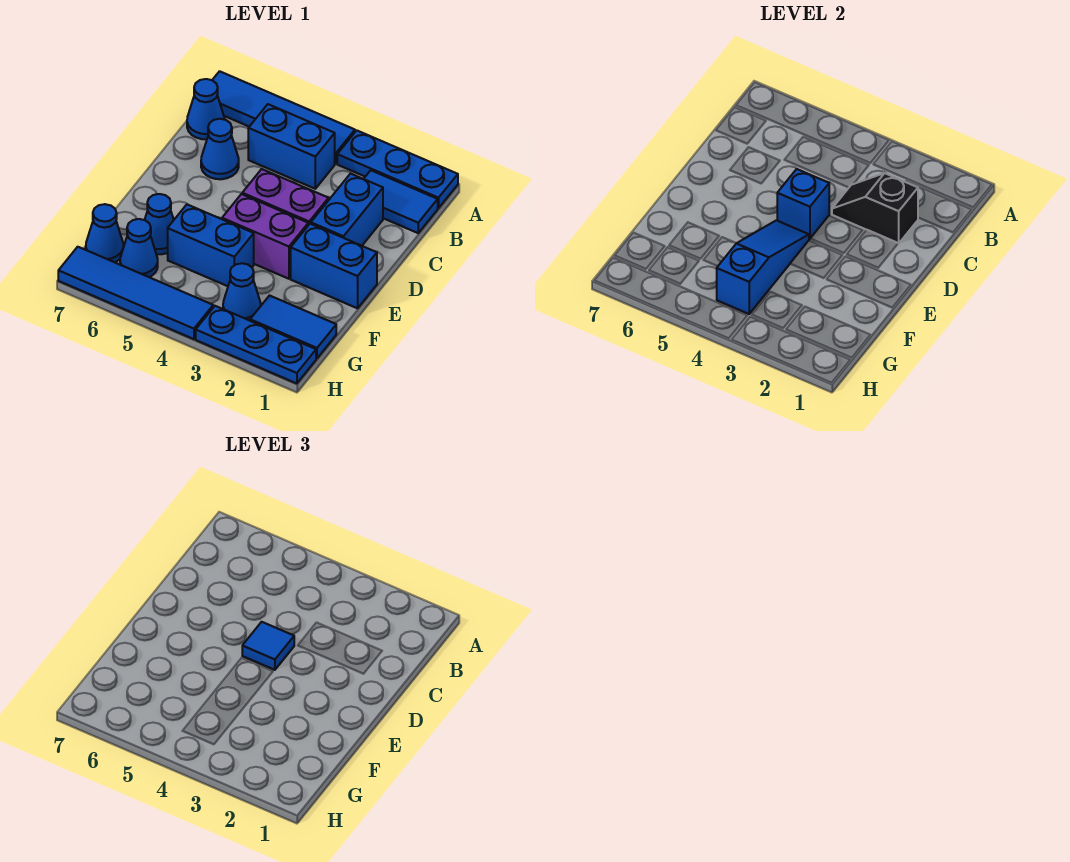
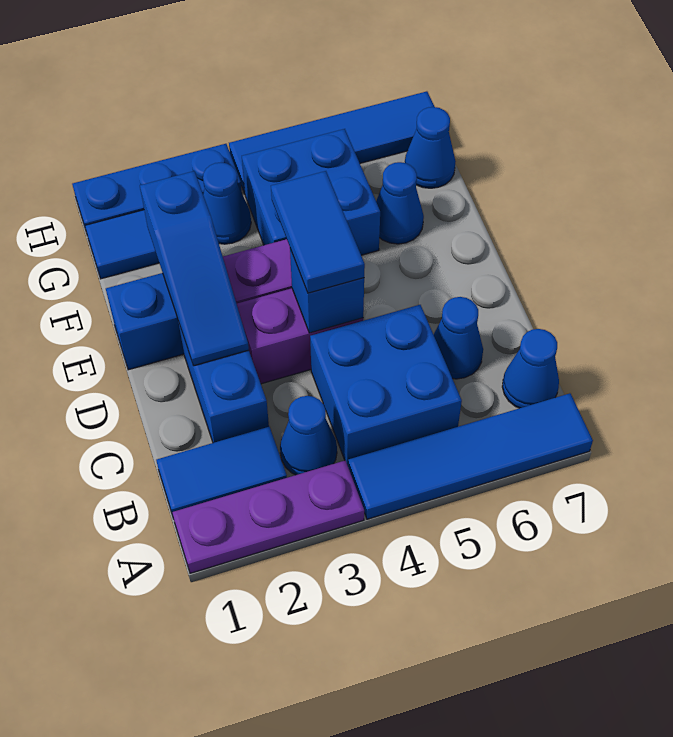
blue plate A1:A3 level 1 -> purple plate A1:A3 level 1
blue brick B4:B5 level 1 -> blue brick B4:C5 level 1
black slope C2:C3 level 2 top 2 -> none
blue tile D4 level 3 -> blue tile D4:E4 level 3
blue slope E4:G4 level 2 top G -> blue slope D2:F2 level 2 top F
blue brick F4:F5 level 1 -> blue brick F4:G5 level 1
blue cone G6 level 1 -> blue cone B3 level 1

